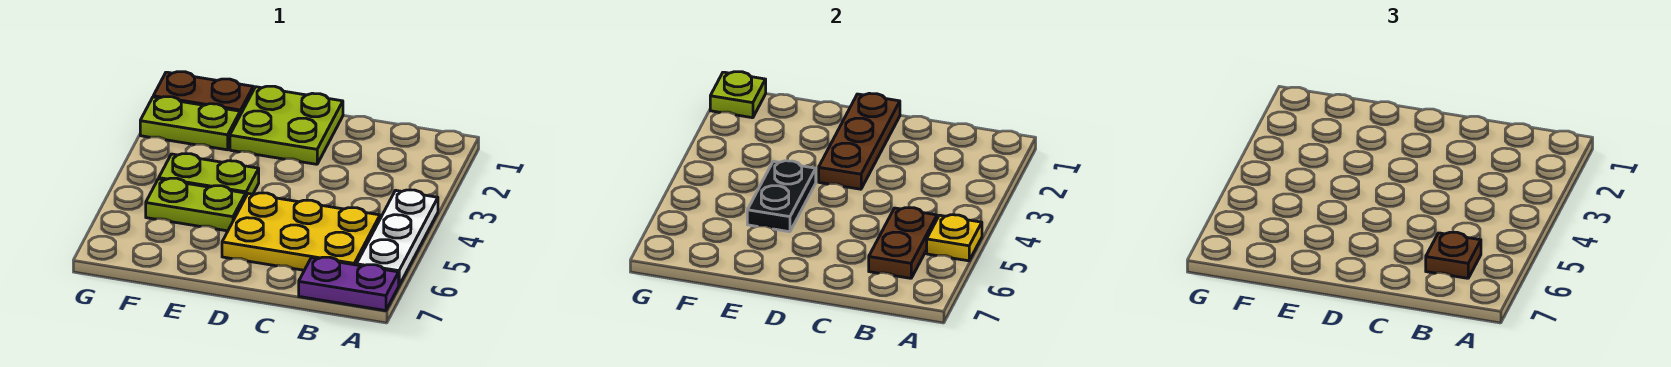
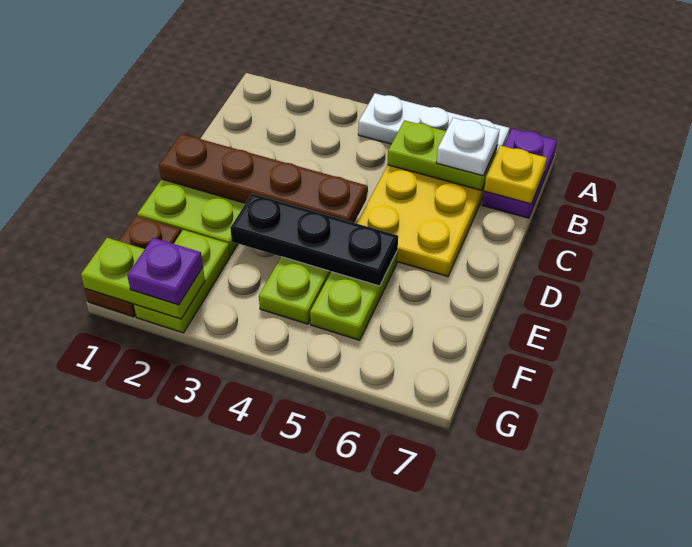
yellow plate A5 level 2 -> yellow plate B7 level 2
brown plate B5:B6 level 2 -> lime plate B5:B6 level 2
brown plate B6 level 3 -> white plate B6 level 3
brown plate D1:D3 level 2 -> brown plate D1:D4 level 2
black plate E4:E5 level 2 -> black plate E3:E5 level 2
lime plate G1 level 2 -> lime plate G1:G2 level 2
none -> purple plate G2 level 3

